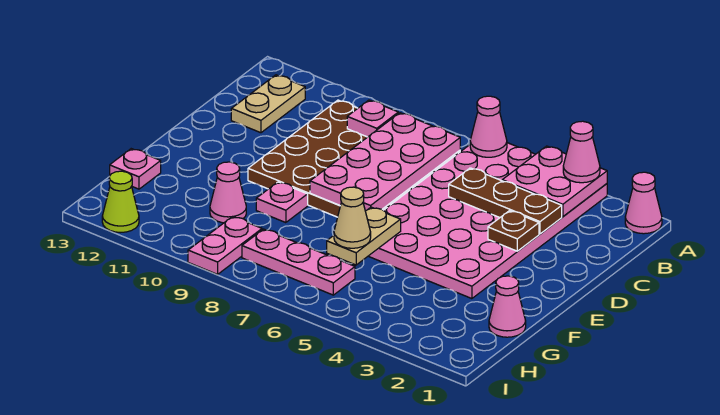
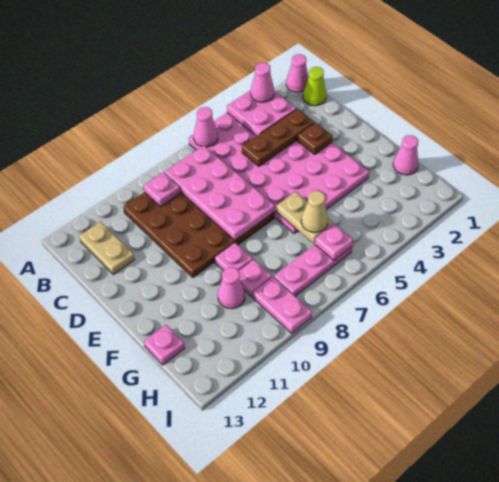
none -> pink plate G9 level 1
none -> pink plate H6 level 2
lime cone I12 level 1 -> lime cone B1 level 1

